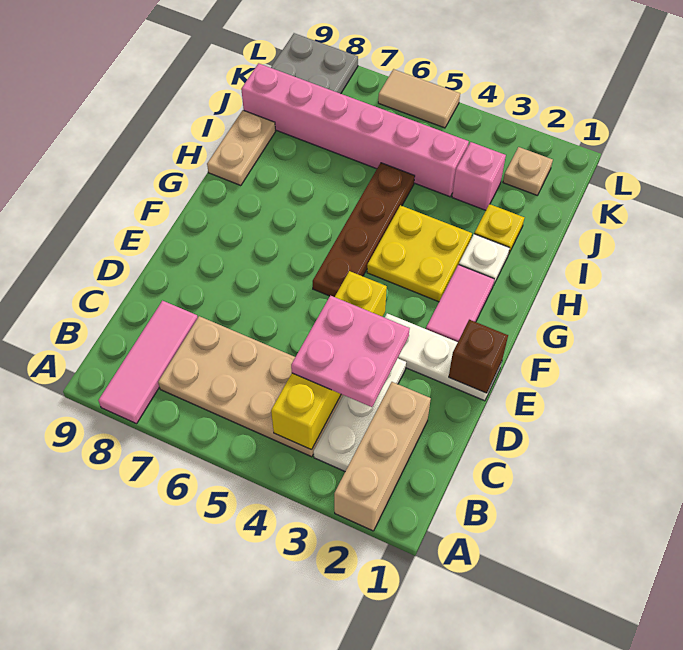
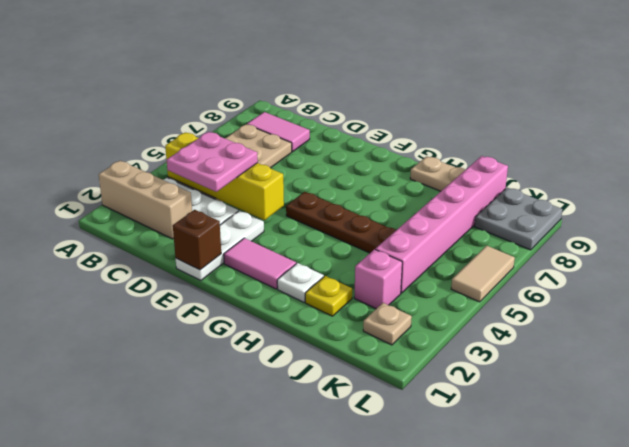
pink tile A8:C8 level 1 -> pink tile B8:C8 level 1
yellow plate G3:H4 level 1 -> none

